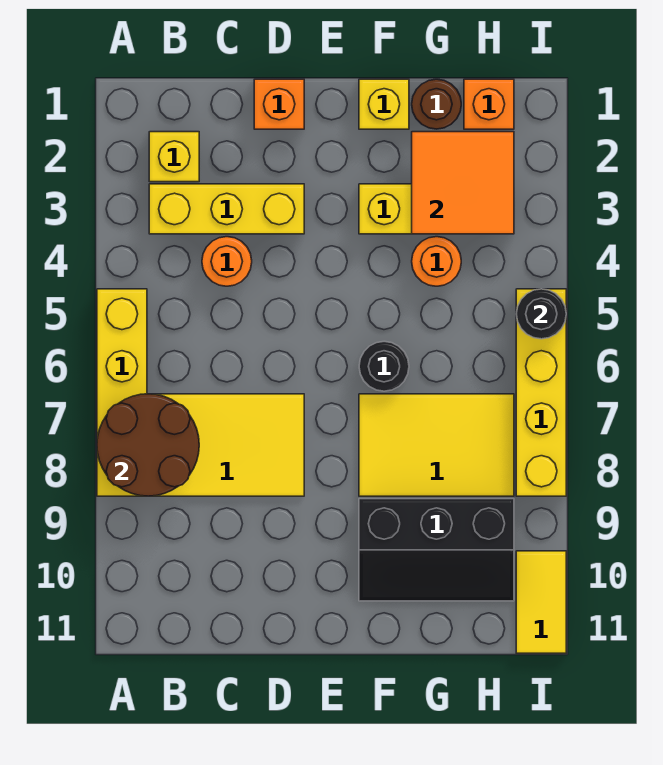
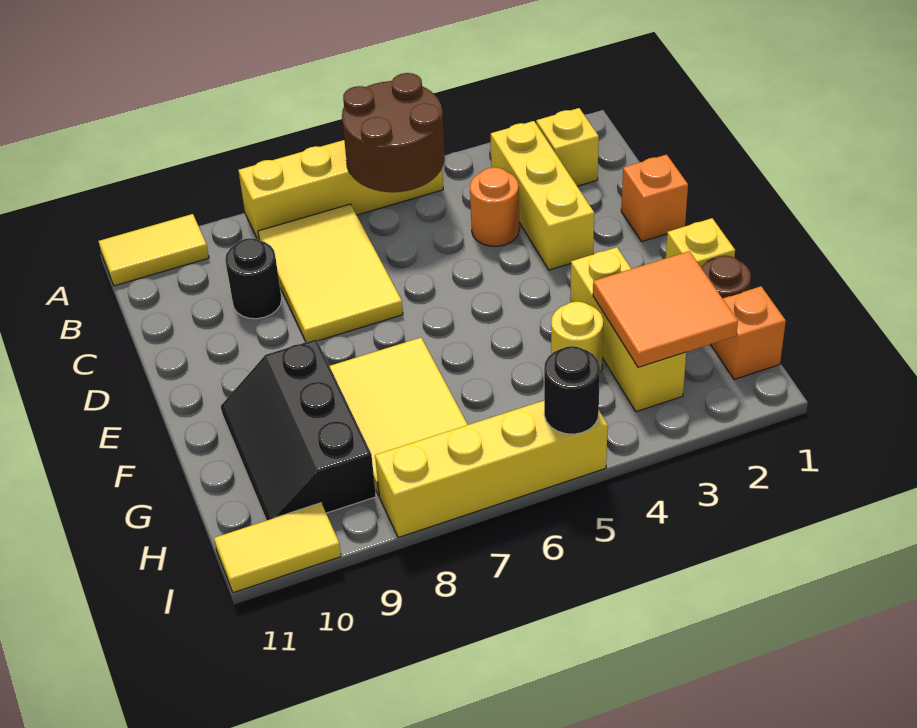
brown round brick A7:B8 level 2 -> brown round brick A5:B6 level 2
none -> yellow tile A10:A11 level 1
black round brick F6 level 1 -> black round brick C9 level 1
orange round brick G4 level 1 -> yellow round brick G4 level 1

